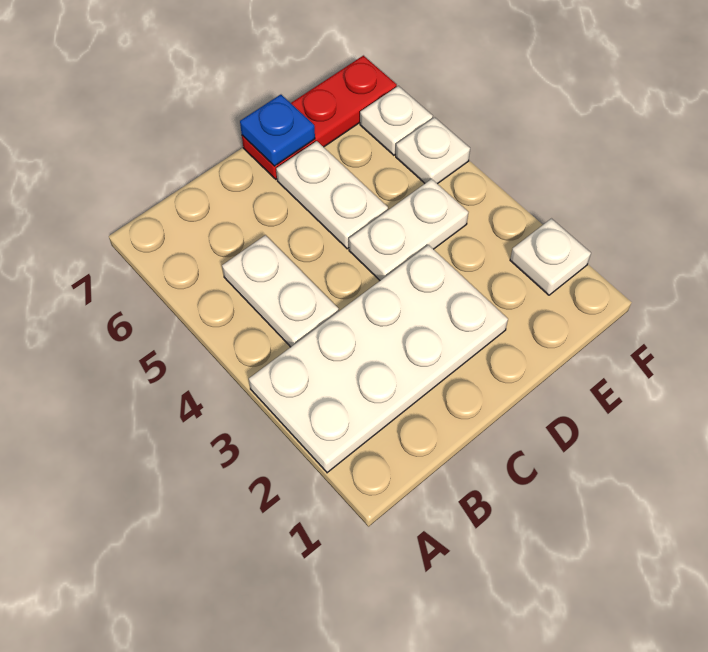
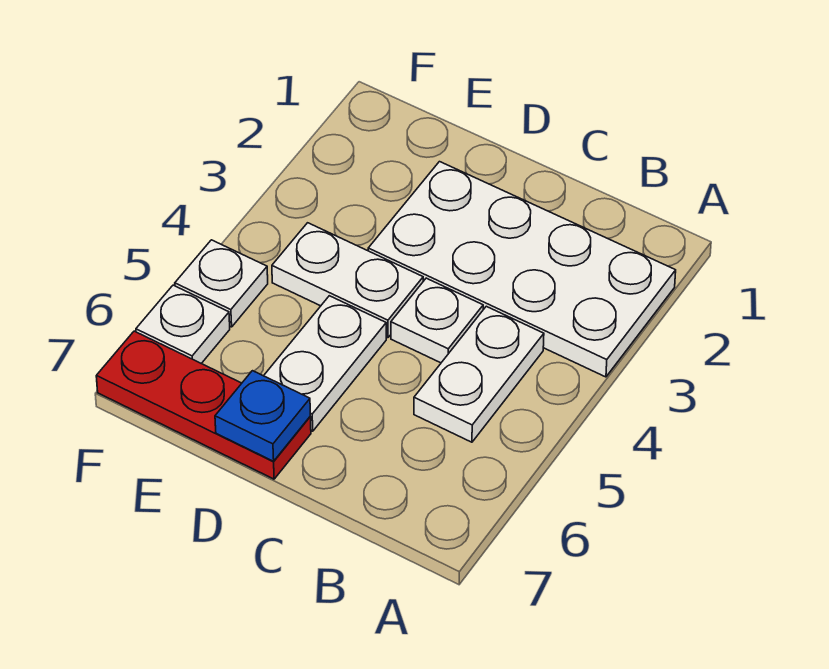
white plate F2 level 1 -> white plate C4 level 1

